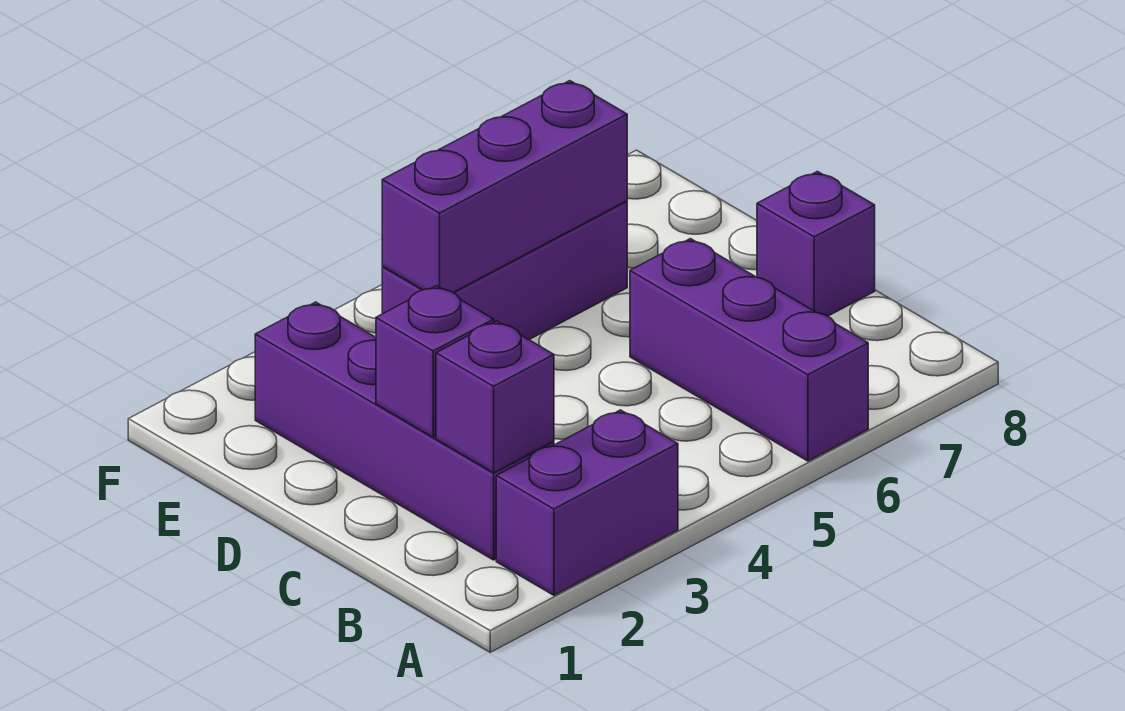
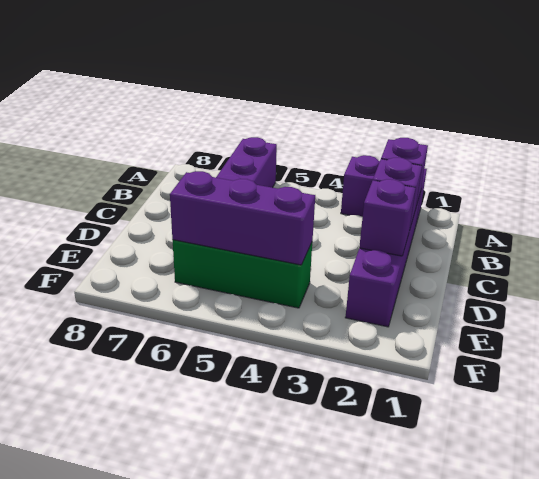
purple brick C8 level 1 -> purple brick D2 level 2
purple brick E4:E6 level 1 -> green brick E4:E6 level 1

